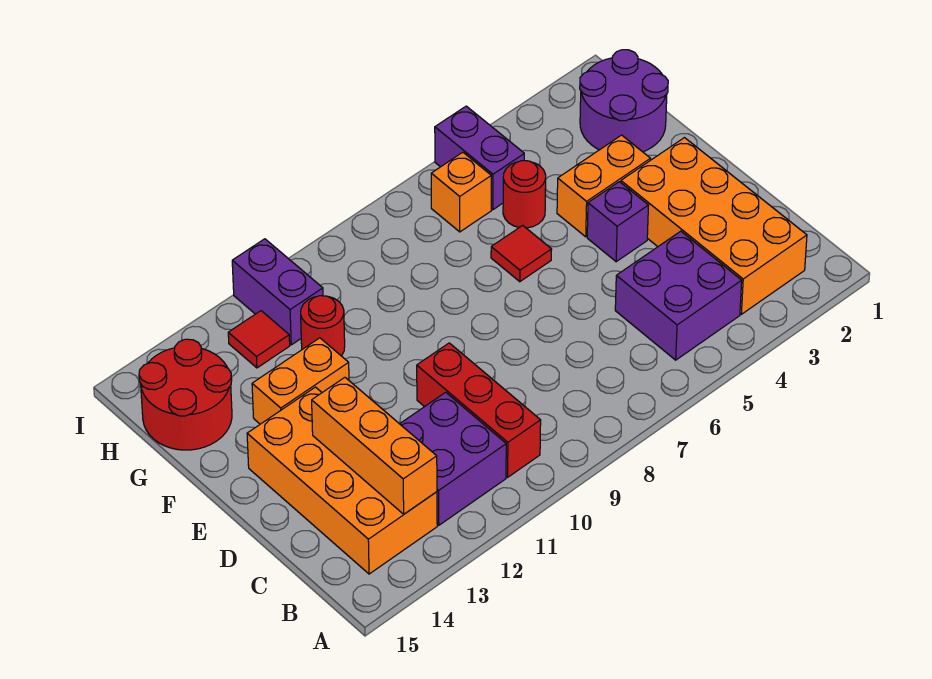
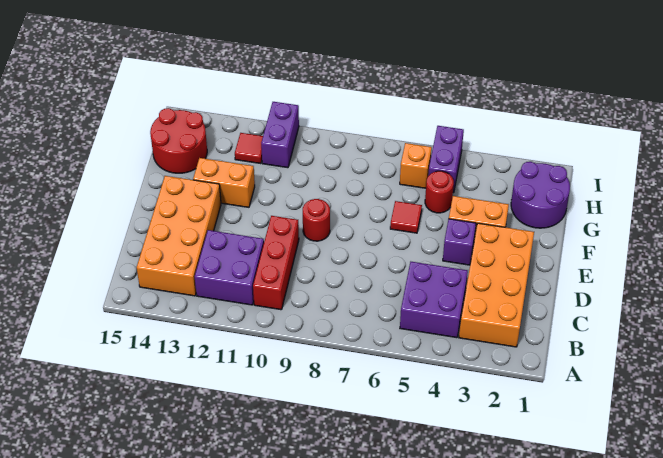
orange brick B13:D13 level 2 -> none
red round brick G11 level 1 -> red round brick E9 level 1

